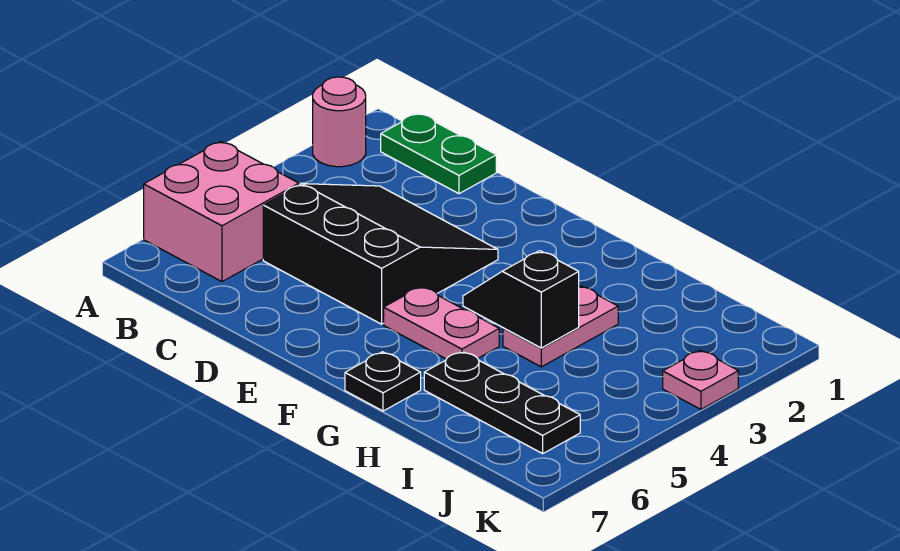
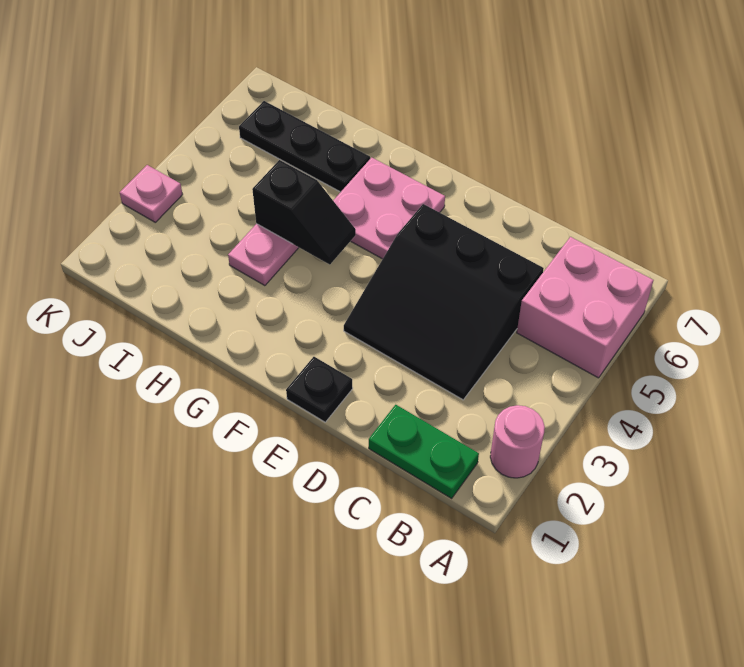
pink plate F5:G5 level 1 -> pink plate F5:G6 level 1
black plate G7 level 1 -> black plate E1 level 1

